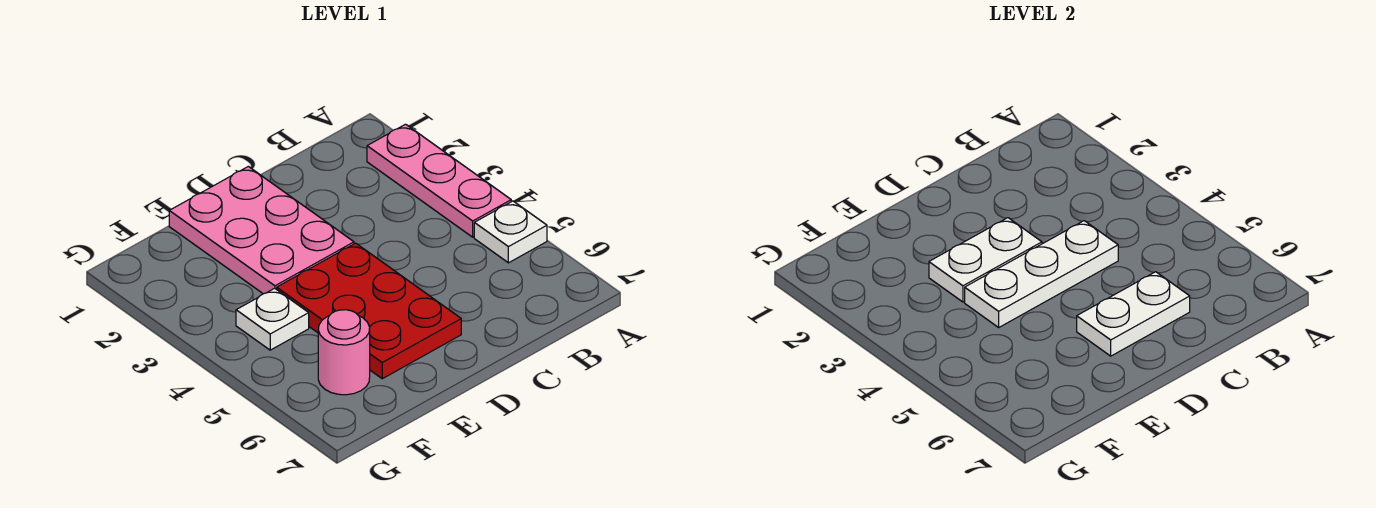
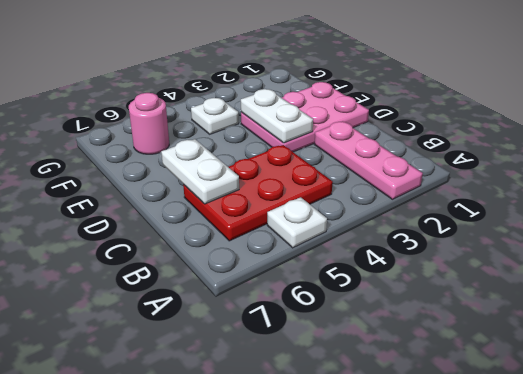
pink plate A2:A4 level 1 -> pink plate A2:C2 level 1
white plate C4:E4 level 2 -> none
red plate D4:E6 level 1 -> red plate B4:C6 level 1

